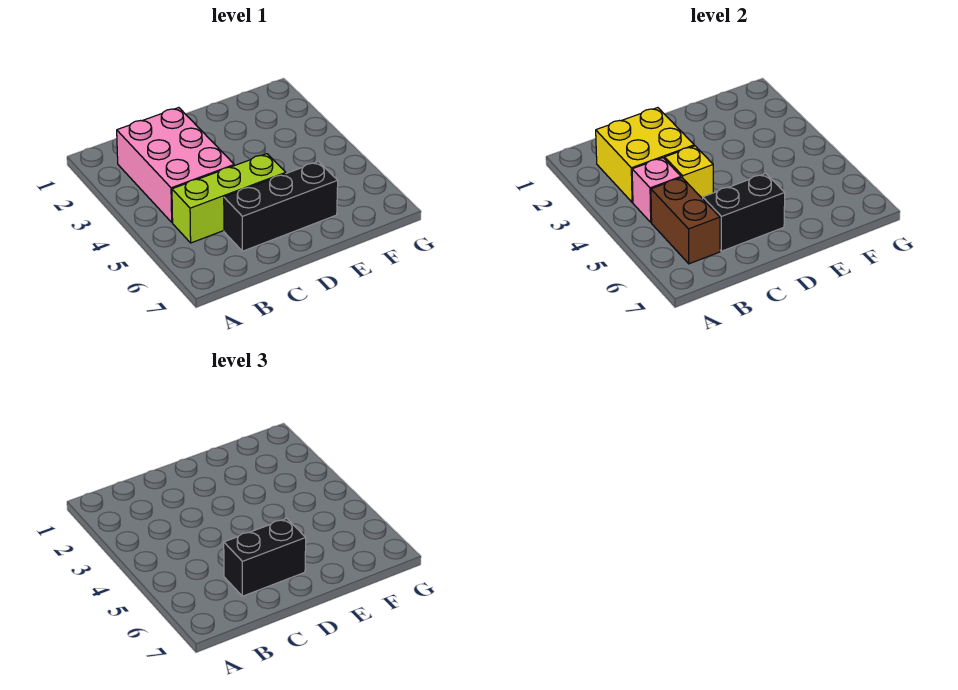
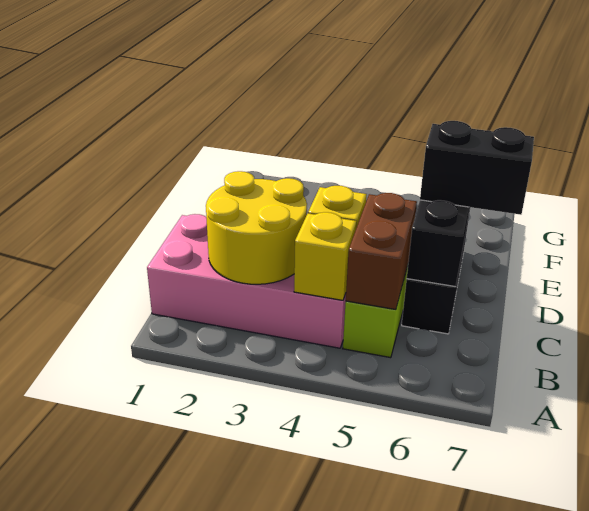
pink brick B2:C4 level 1 -> pink brick B1:C4 level 1
yellow brick B2:C3 level 2 -> yellow round brick B2:C3 level 2
pink brick B4 level 2 -> yellow brick B4 level 2
brown brick B5:B6 level 2 -> brown brick B5:C5 level 2
black brick C6:D6 level 3 -> black brick D6:D7 level 3

